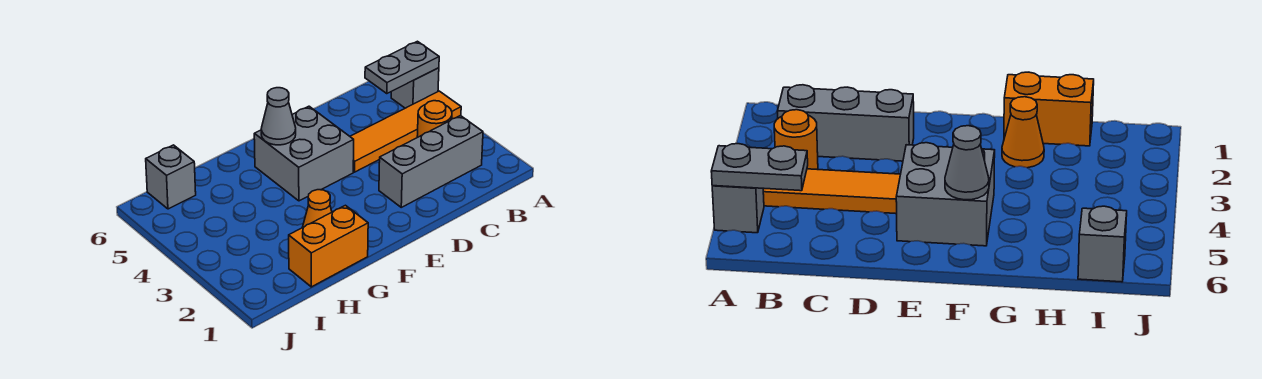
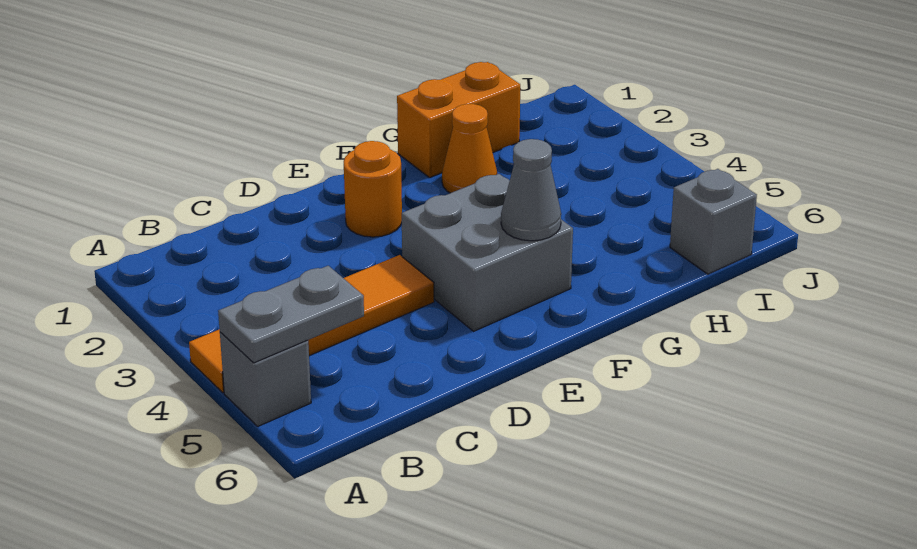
grey brick B2:D2 level 1 -> none
orange round brick B3 level 1 -> orange round brick E2 level 1

